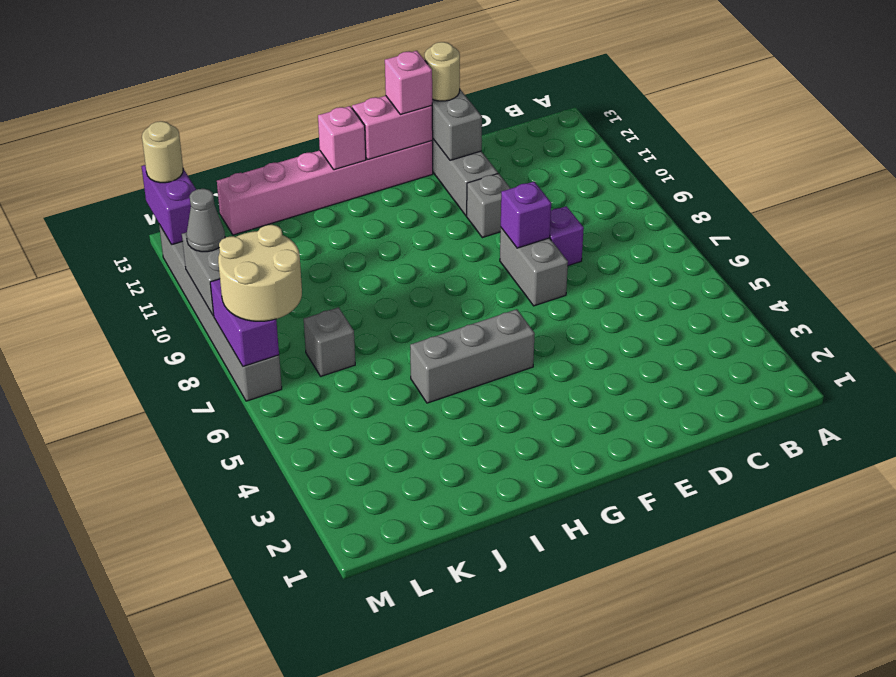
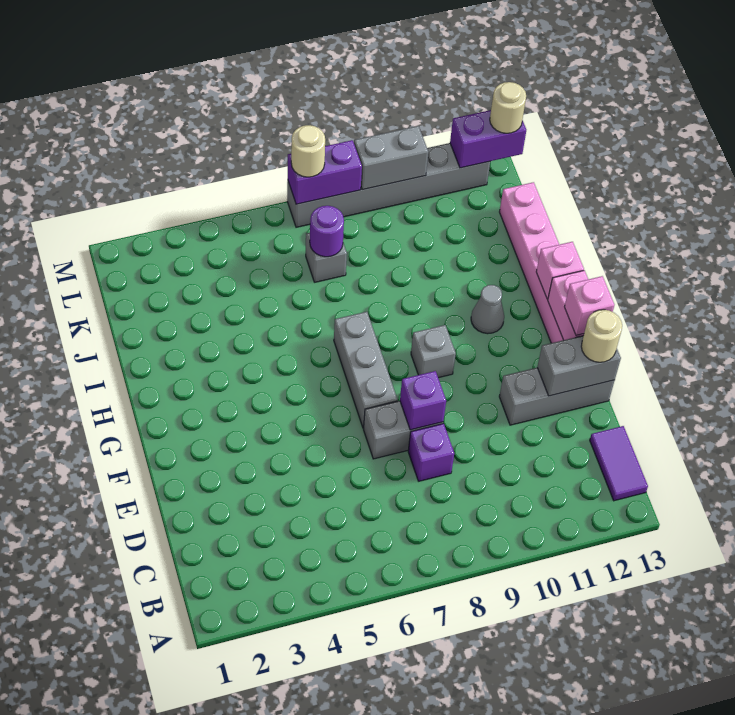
none -> purple tile B13:C13 level 1
grey brick E10 level 1 -> grey brick G9 level 1
grey brick G5:I5 level 1 -> grey brick F7:H7 level 1
none -> purple round brick K7 level 2
tan round brick L7:M8 level 3 -> tan round brick M7 level 3
grey cone M10 level 3 -> grey cone H11 level 1

